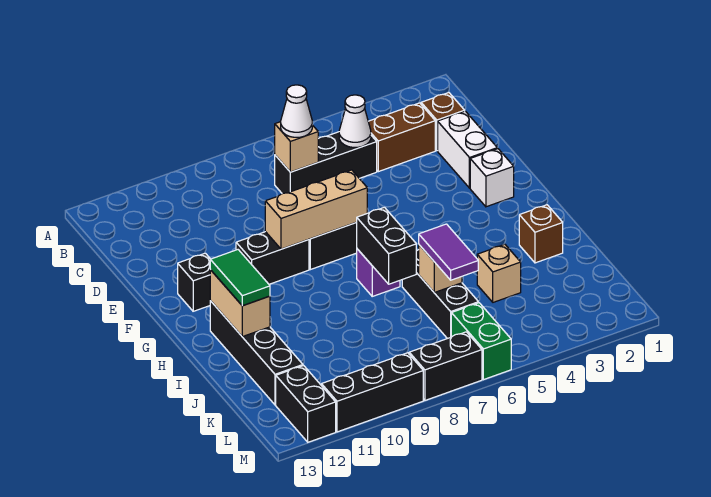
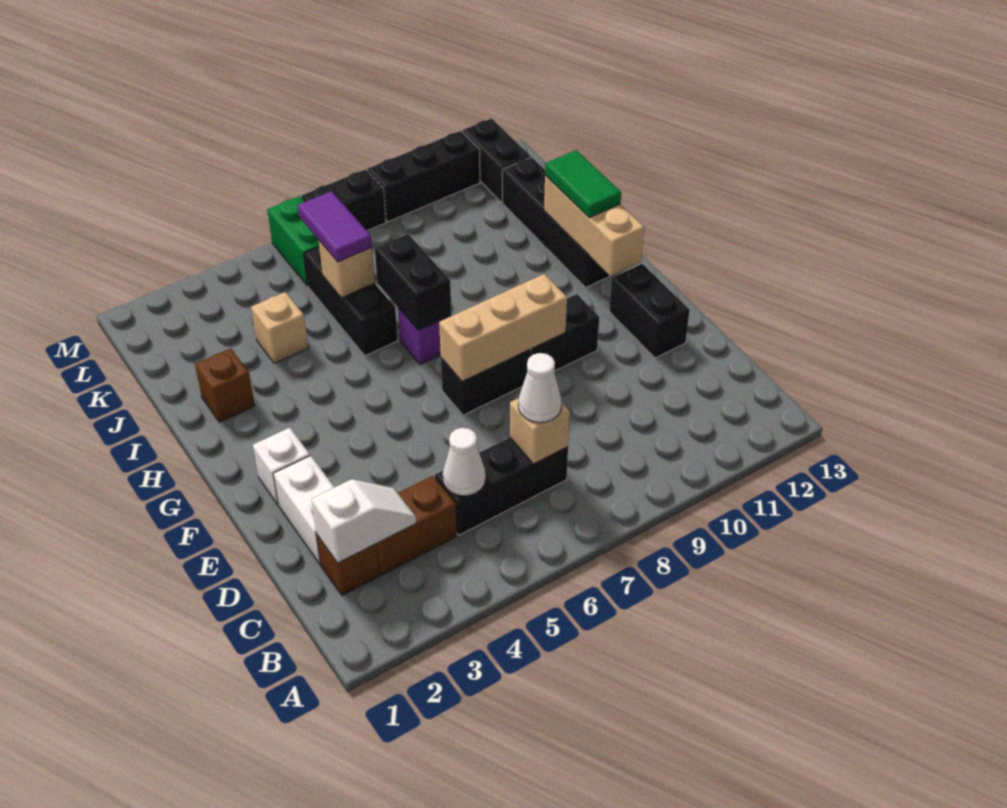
none -> white slope C2:C3 level 2 top 2
black brick F12 level 1 -> black brick E12:F12 level 1
tan brick H12:I12 level 2 -> tan brick G12:I12 level 2

